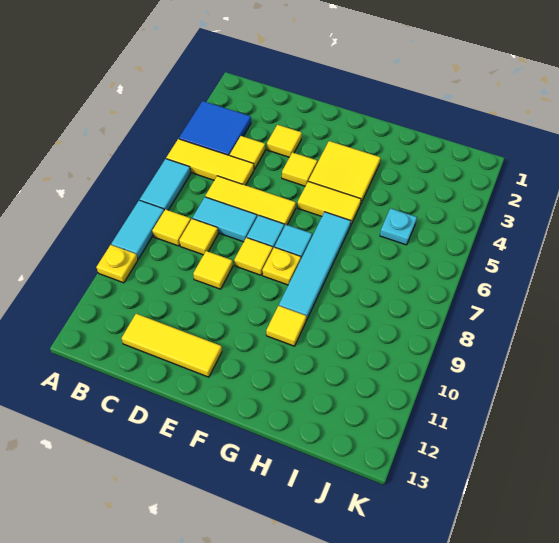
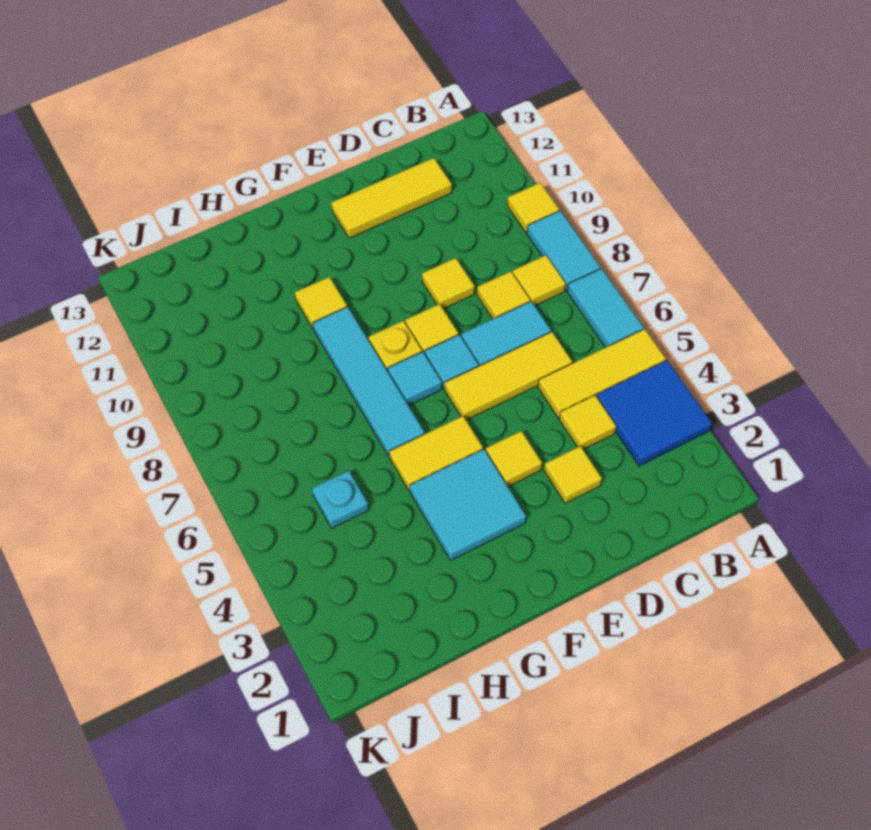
yellow plate A10 level 1 -> yellow tile A10 level 1
yellow tile F3:G4 level 1 -> cyan tile F3:G4 level 1

